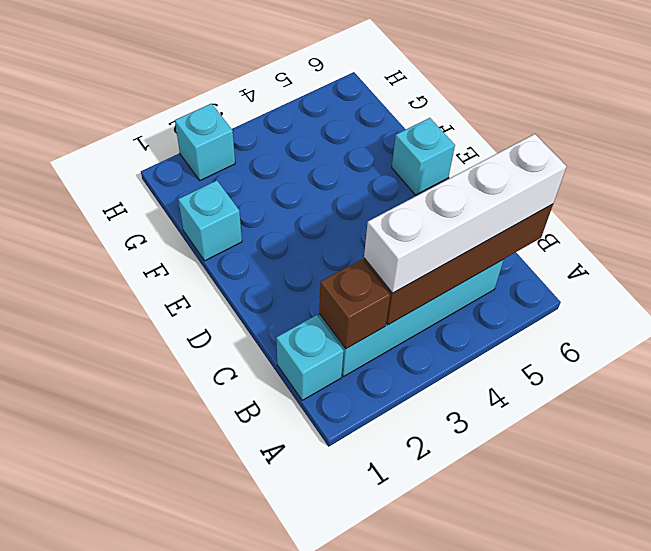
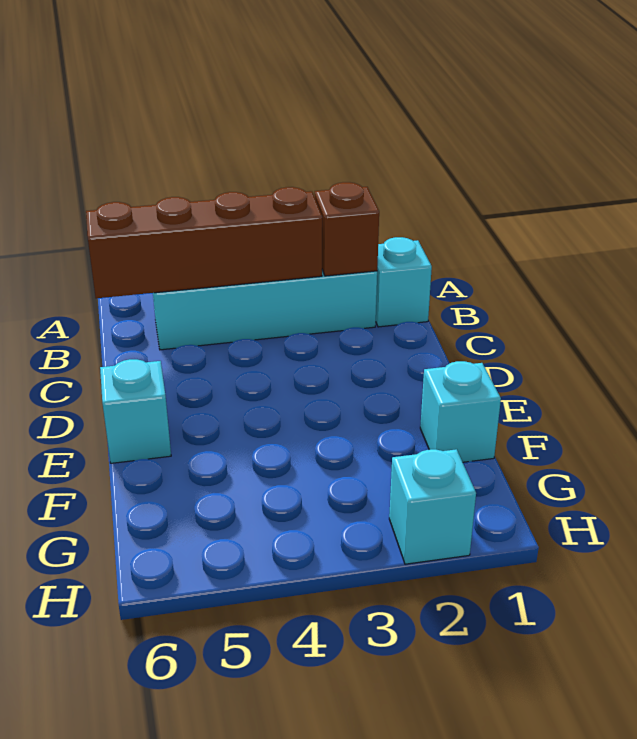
white brick B3:B6 level 3 -> none

